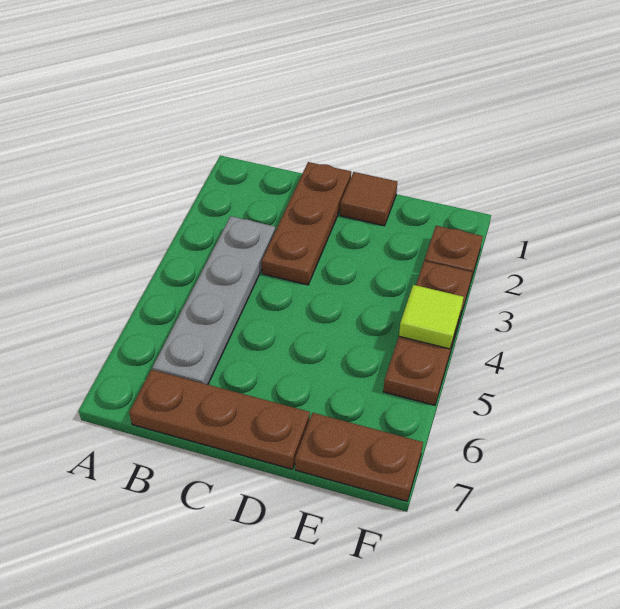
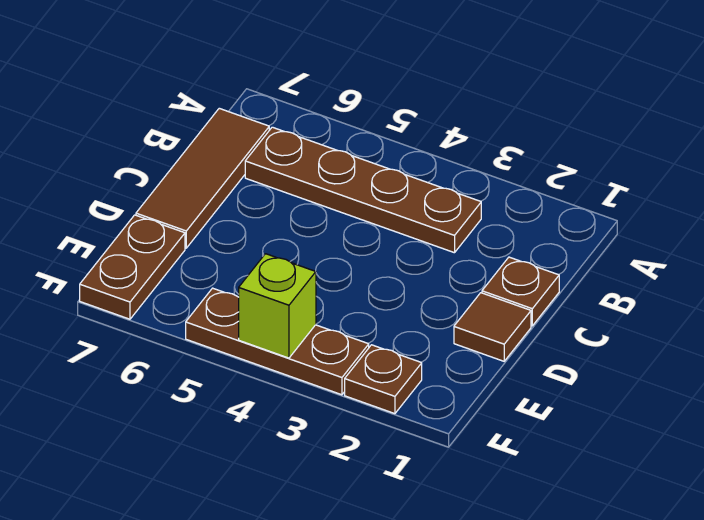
grey plate B3:B6 level 1 -> brown plate B3:B6 level 1
brown plate B7:D7 level 1 -> brown tile B7:D7 level 1
brown plate C1:C3 level 1 -> brown plate C1 level 1
lime tile F4 level 2 -> lime brick F4 level 2

